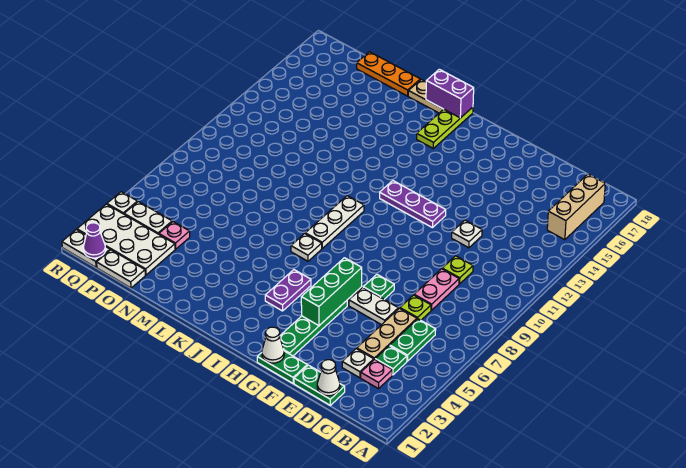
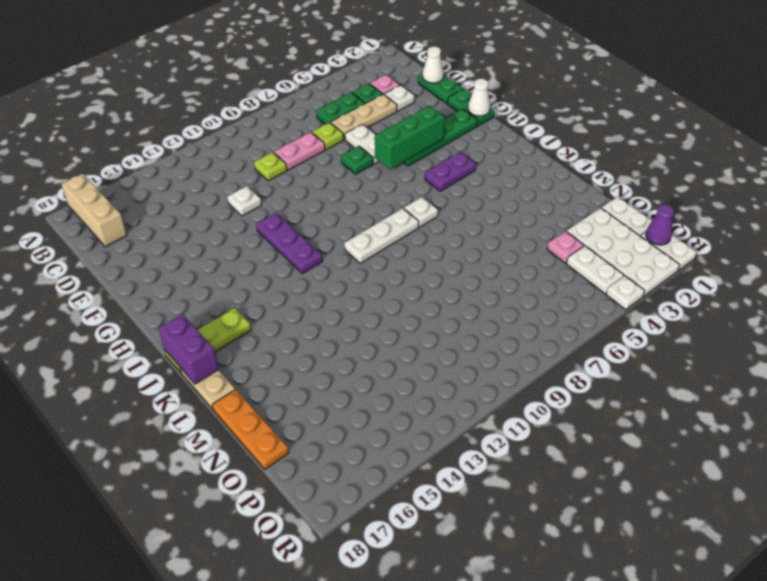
tan brick B15:B17 level 1 -> tan brick A17:C17 level 1

